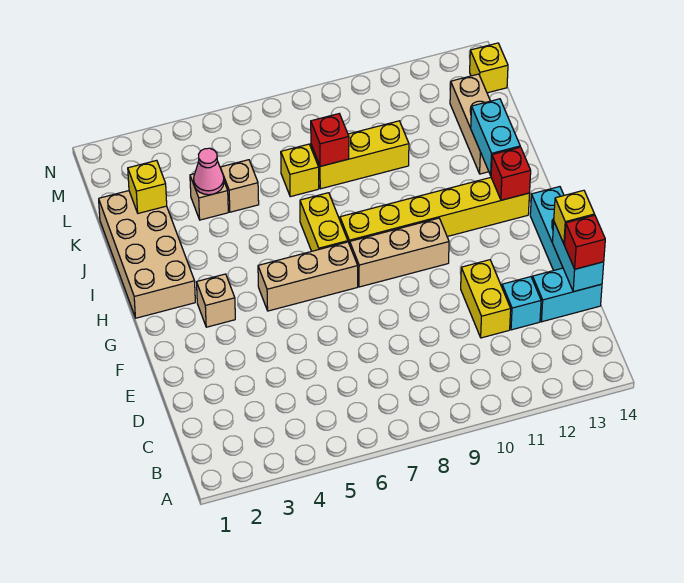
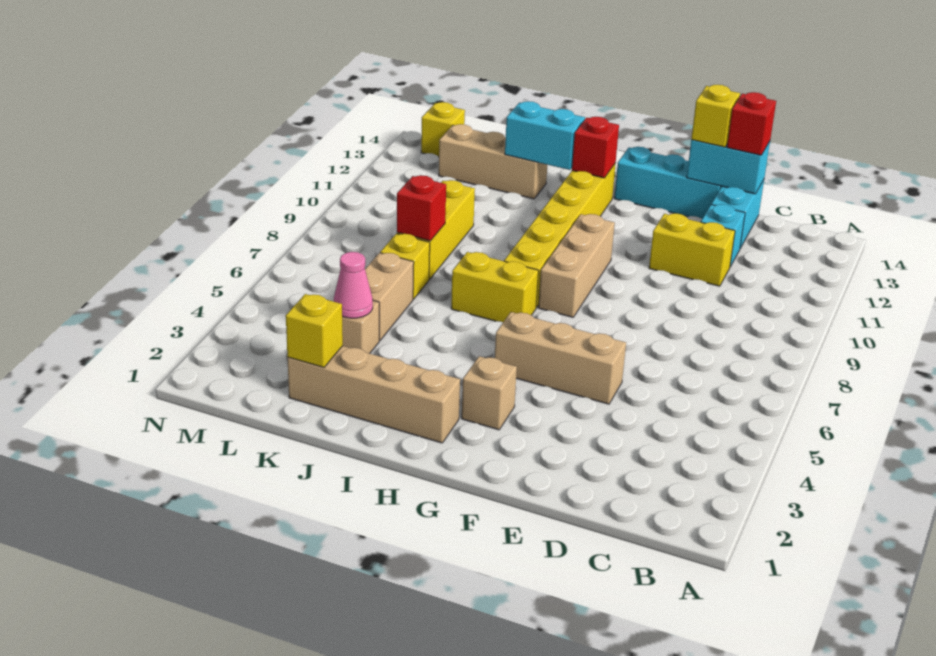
tan brick G5:G7 level 1 -> tan brick E5:G5 level 1
tan brick H1:K2 level 1 -> tan brick H2:K2 level 1
tan brick K5 level 1 -> tan brick K5:K6 level 1

